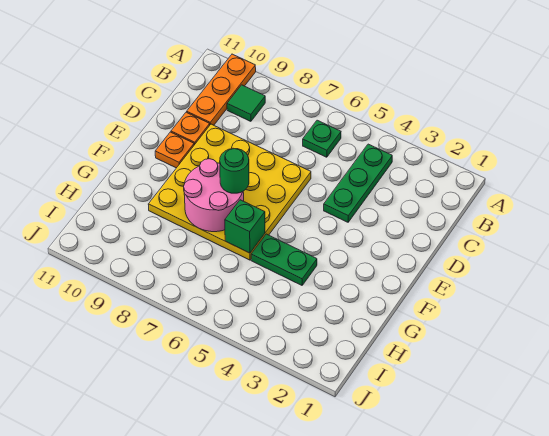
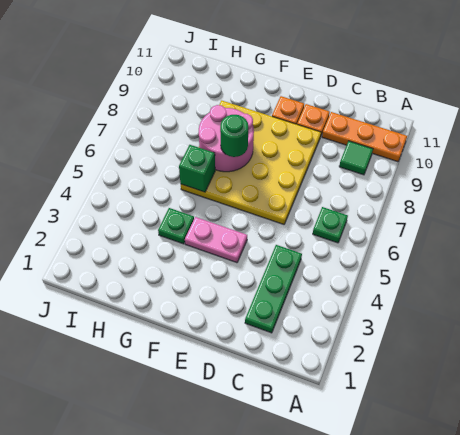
green plate B4:D4 level 1 -> green plate C2:C4 level 1
none -> pink plate E4:F4 level 1
green plate G4:G5 level 1 -> green plate G4 level 1

